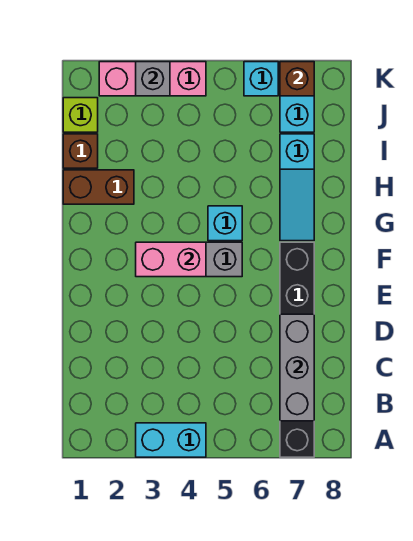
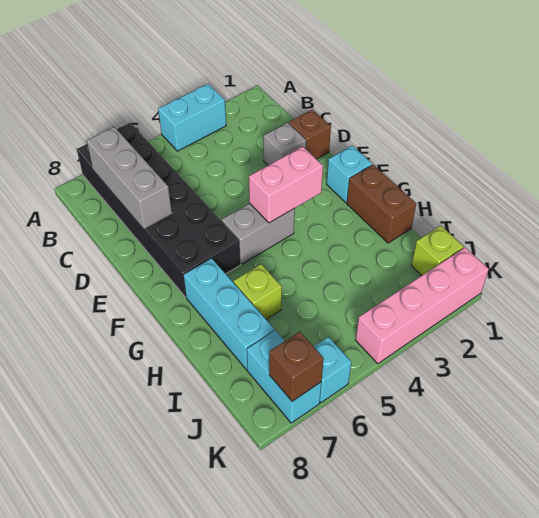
black brick A7:F7 level 1 -> black brick A6:F7 level 1
cyan brick G5 level 1 -> cyan brick F1 level 1
cyan slope G7:I7 level 1 top I -> cyan brick G7:I7 level 1
brown brick H1:H2 level 1 -> brown brick G1:H1 level 1
none -> lime brick H6 level 1
brown brick I1 level 1 -> brown brick D1 level 1
pink brick K2:K4 level 1 -> pink brick K1:K4 level 1
grey brick K3 level 2 -> grey brick D2 level 1

